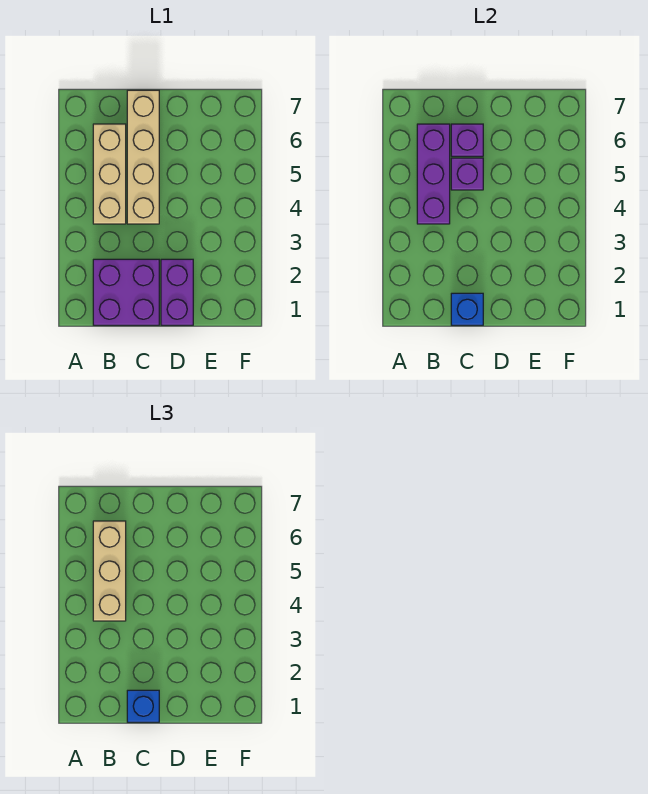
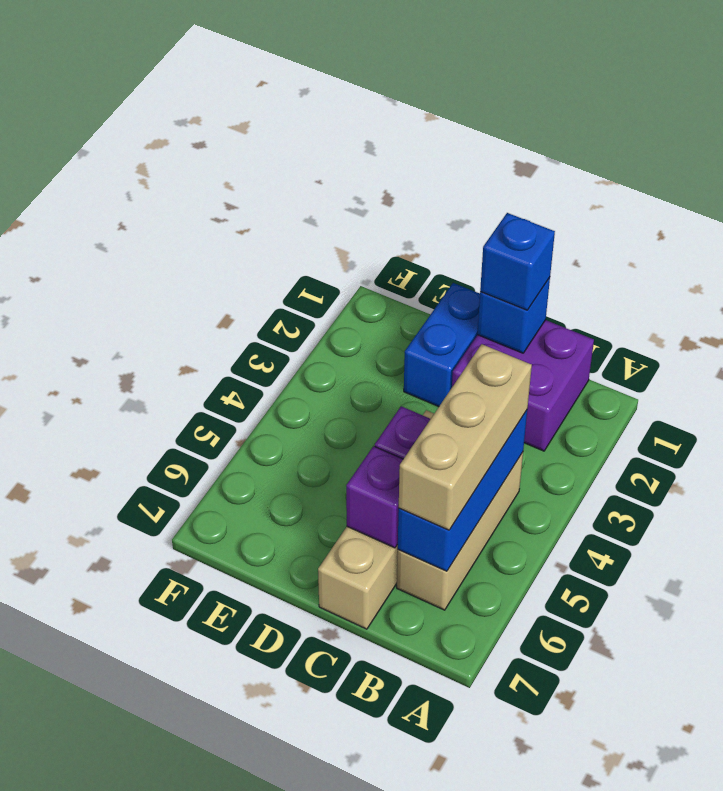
purple brick B4:B6 level 2 -> blue brick B4:B6 level 2
purple brick D1:D2 level 1 -> blue brick D1:D2 level 1

